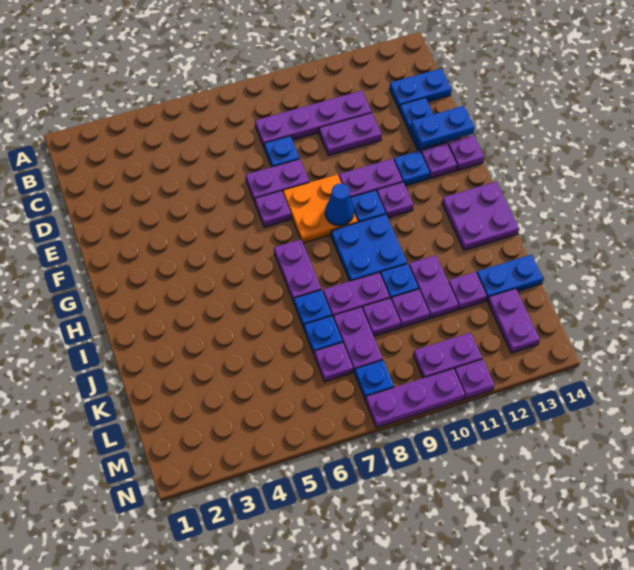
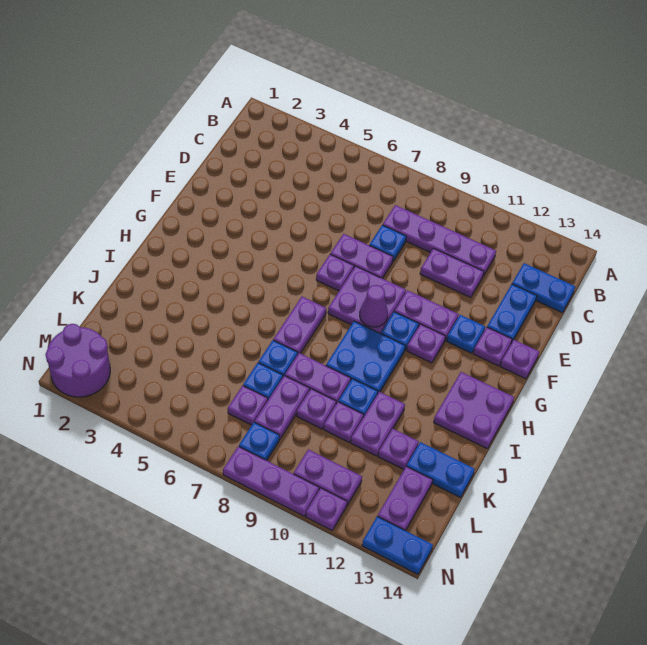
blue plate E13:E14 level 2 -> blue plate N13:N14 level 1
orange plate F8:G9 level 1 -> purple plate F8:G9 level 1
blue cone G9 level 2 -> purple cone G9 level 2
none -> purple round brick M1:N2 level 1

